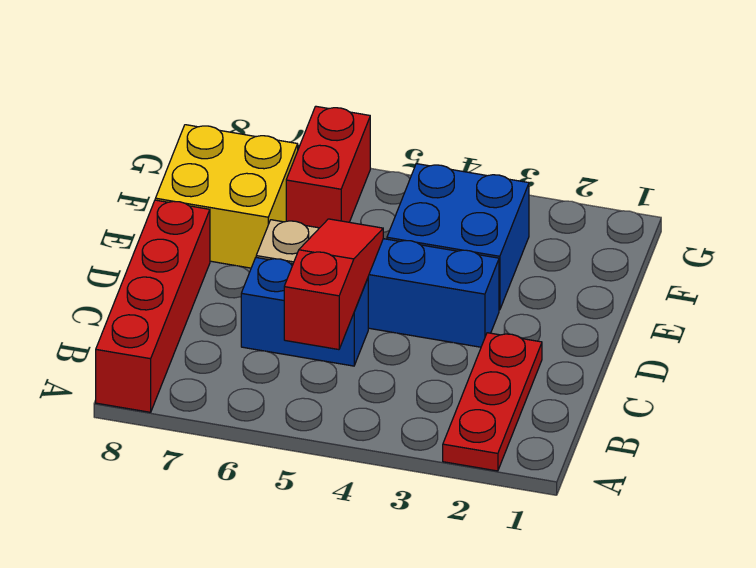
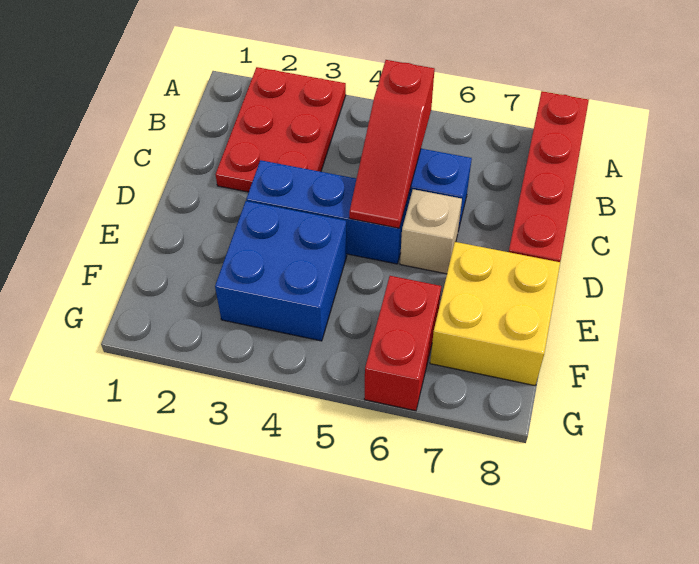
red plate A2:C2 level 1 -> red plate A2:C3 level 1

